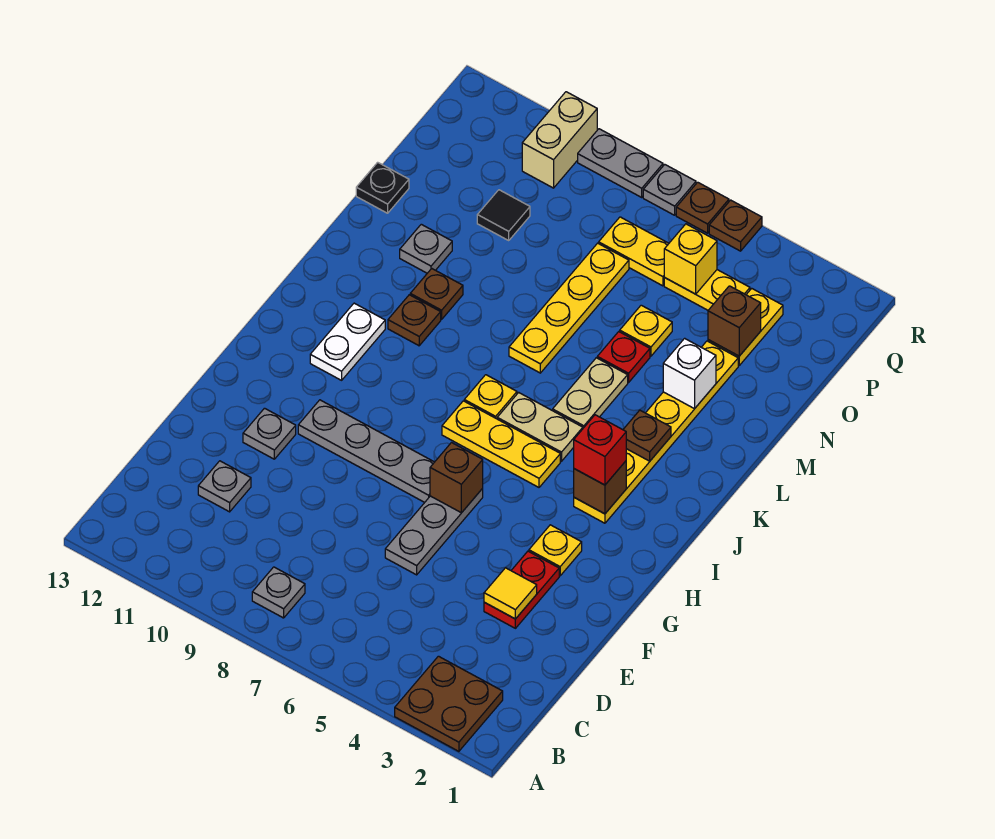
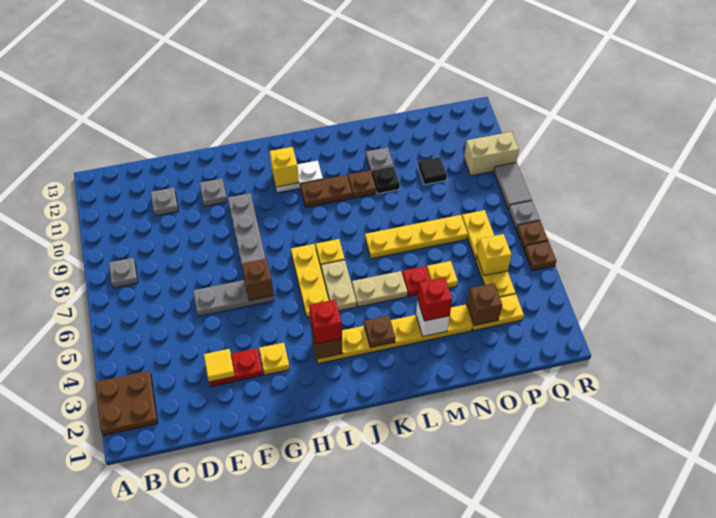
none -> yellow brick I11 level 2
brown plate K10 level 1 -> brown plate J10:K10 level 1
none -> red brick M3 level 3
black plate N13 level 1 -> black plate M10 level 1
grey plate R8:R9 level 1 -> grey tile R8:R9 level 1

